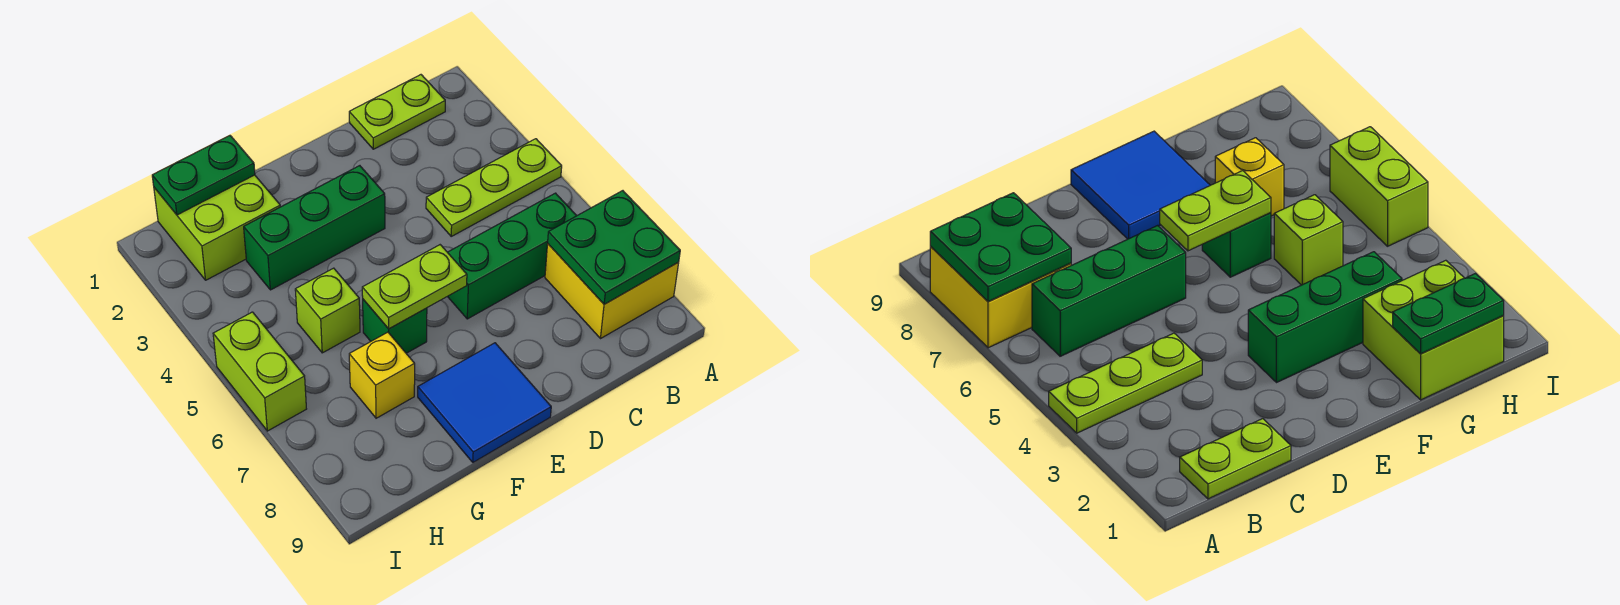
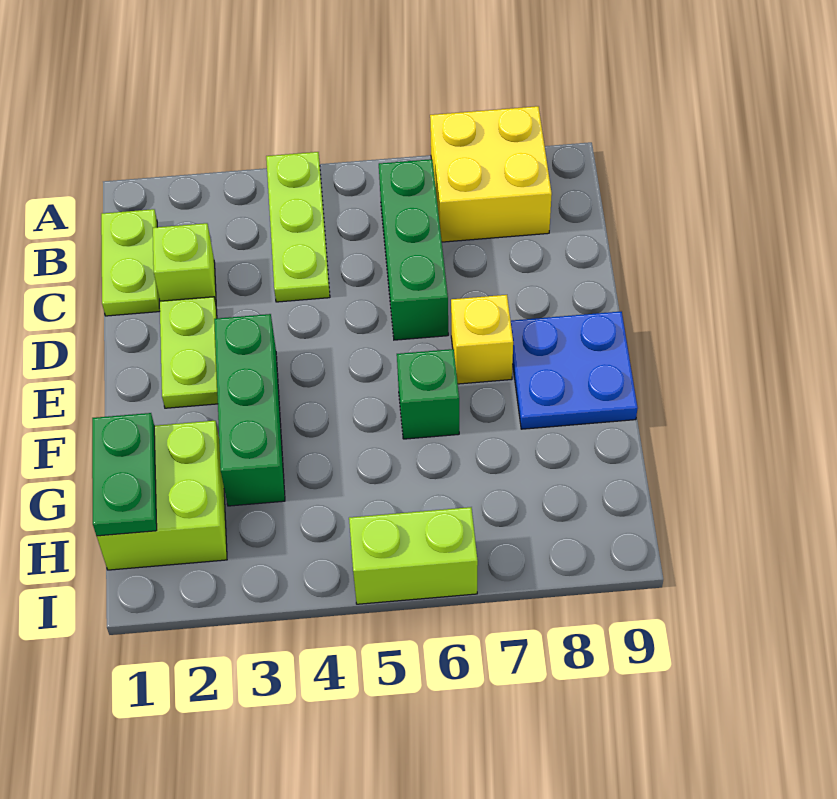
green plate A7:B8 level 2 -> none
lime plate E6:F6 level 2 -> lime plate D2:E2 level 1
blue tile E8:F9 level 1 -> blue plate E8:F9 level 1
lime brick G5 level 1 -> lime brick C2 level 1
yellow brick G7 level 1 -> yellow brick E7 level 1

